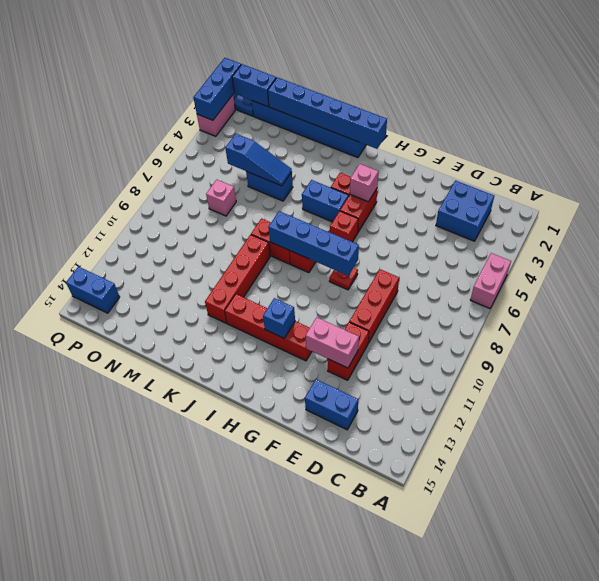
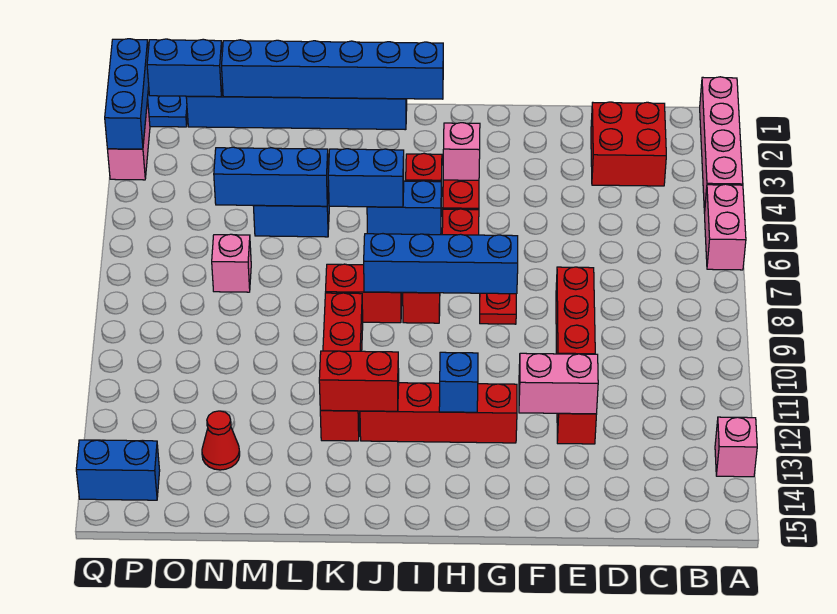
none -> pink brick A1:A4 level 1
none -> pink brick A13 level 1
blue brick C2:D3 level 1 -> red brick C2:D3 level 1
blue brick D14:E14 level 1 -> blue brick J5:K5 level 2
none -> red brick J12:K12 level 2
blue slope L5:N5 level 2 top N -> blue brick L5:N5 level 2
none -> red cone N13 level 1

